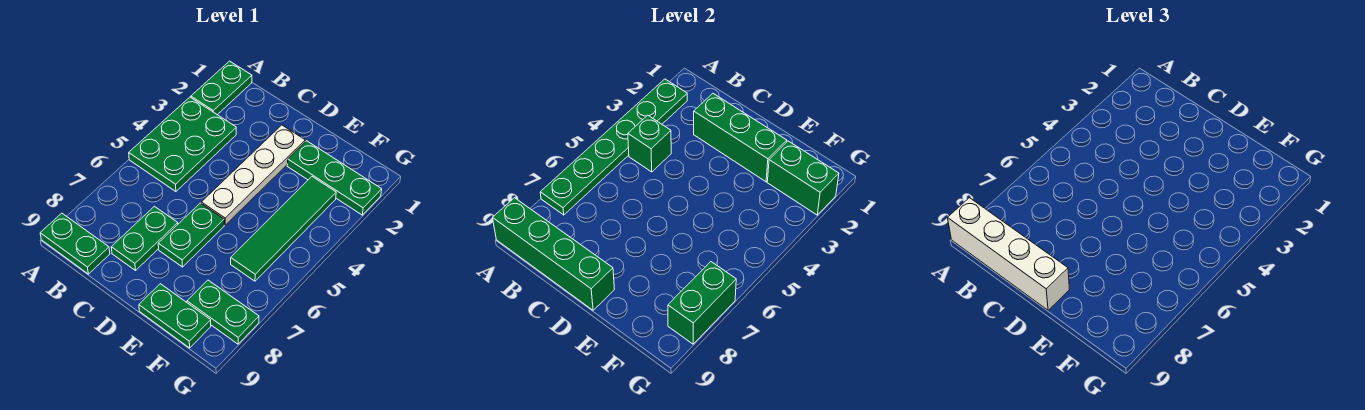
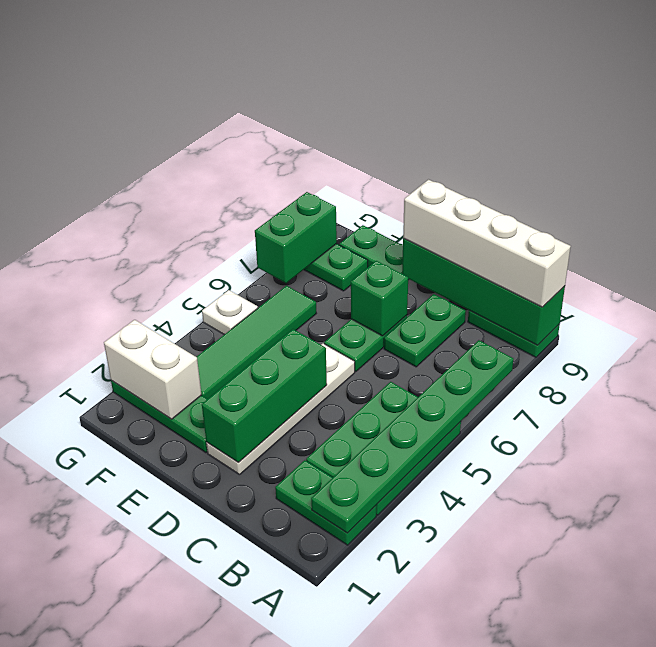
green plate A1:A2 level 1 -> green plate A2:B2 level 1
green brick B4 level 2 -> green brick D7 level 2
green brick C2:E2 level 2 -> green brick D2:D4 level 2
green brick F2:G2 level 2 -> white brick F2:G2 level 2
none -> white plate G5 level 1

